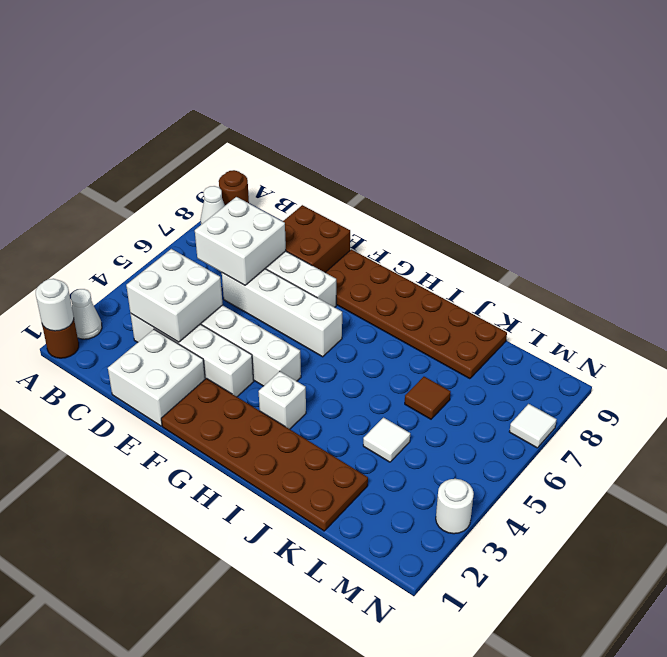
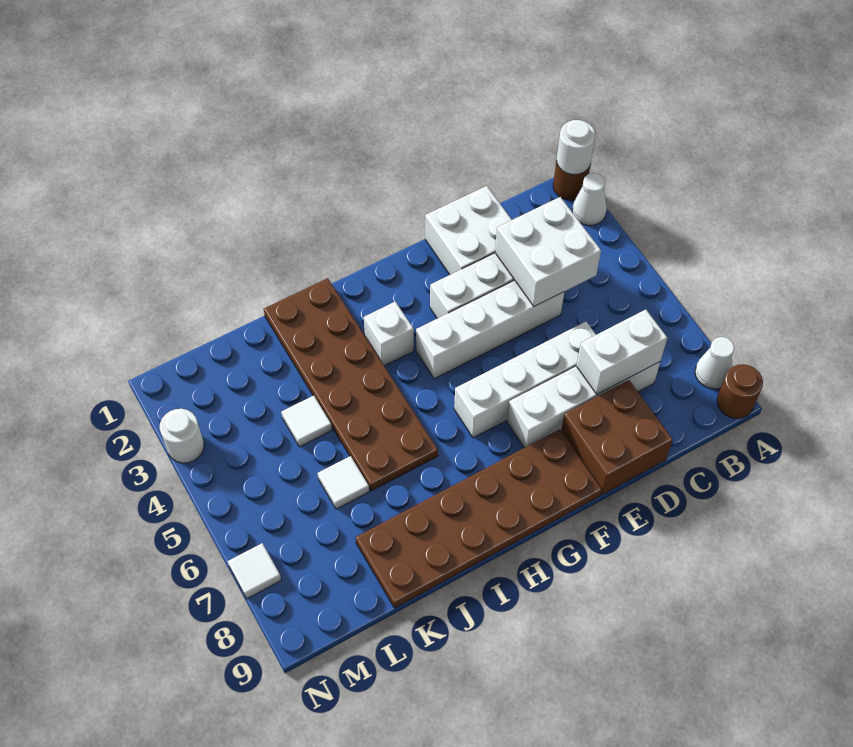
white brick C6:D7 level 2 -> white brick C7:D7 level 2
brown plate F1:K2 level 1 -> brown plate I1:J6 level 1
brown tile K6 level 1 -> white tile K6 level 1

